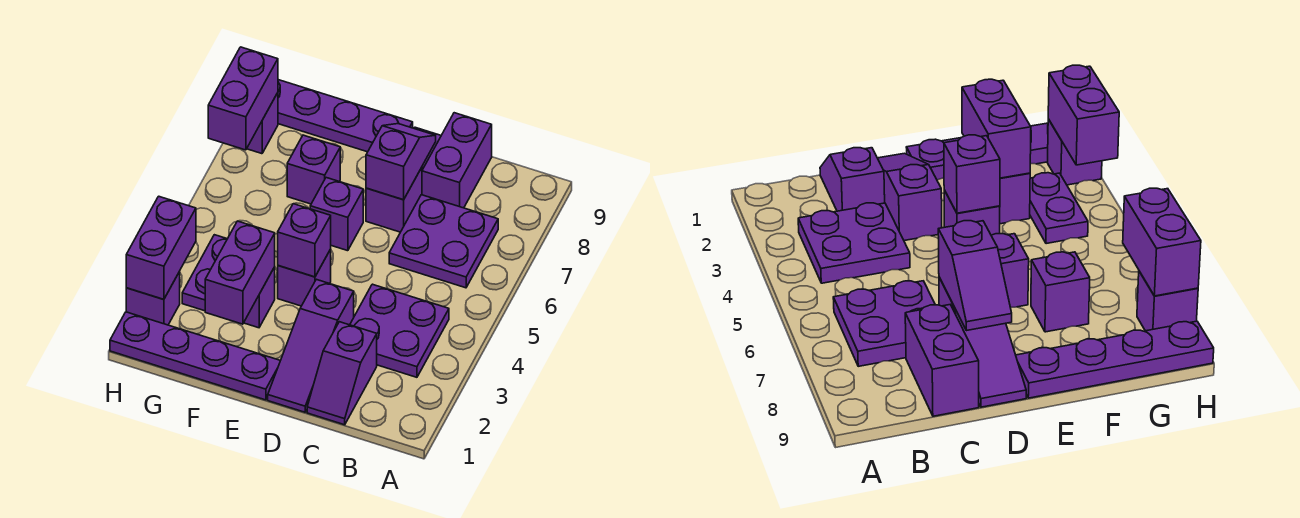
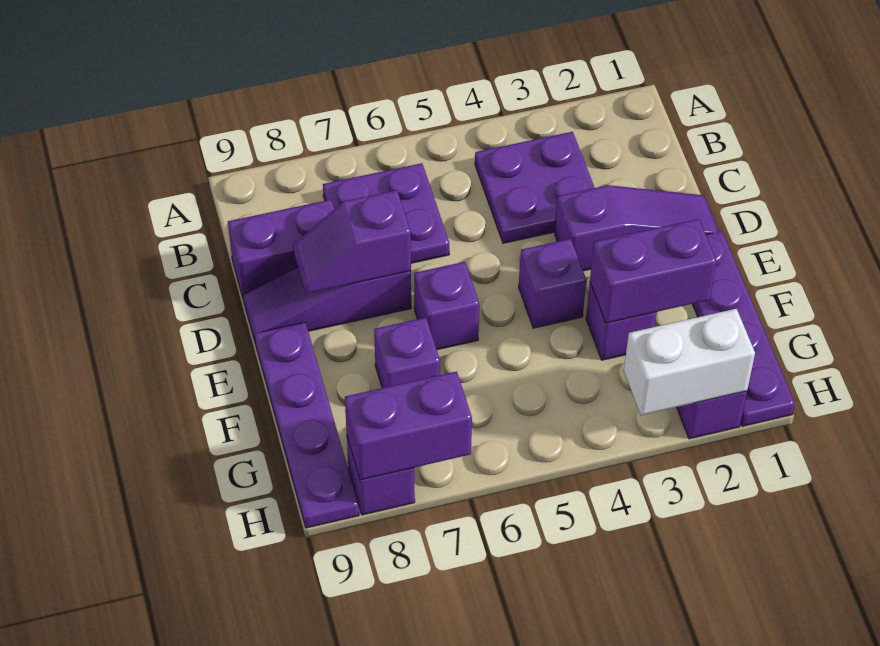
purple slope C1:C2 level 1 top 2 -> none
purple brick E4 level 2 -> none
purple plate G3:G4 level 1 -> none
purple brick H2:H3 level 2 -> white brick H2:H3 level 2

